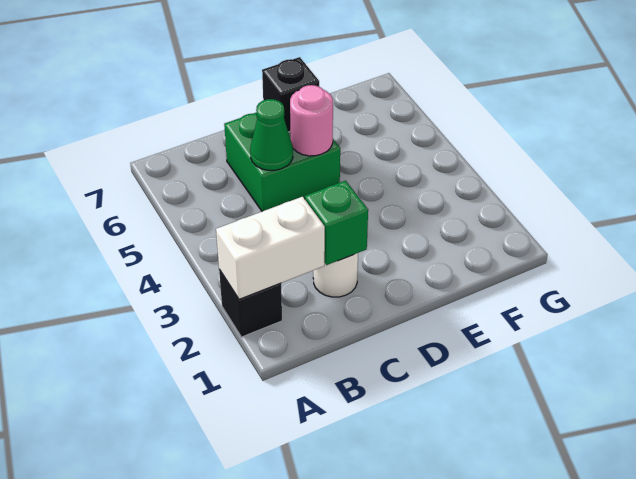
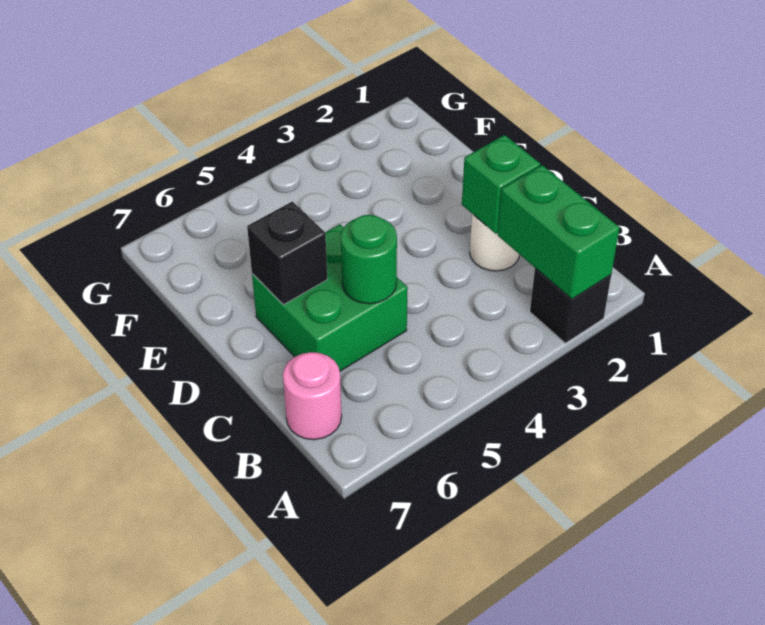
white brick A2:B2 level 2 -> green brick A2:B2 level 2
green cone C5 level 2 -> green round brick C5 level 2
pink round brick D5 level 2 -> pink round brick B7 level 1

